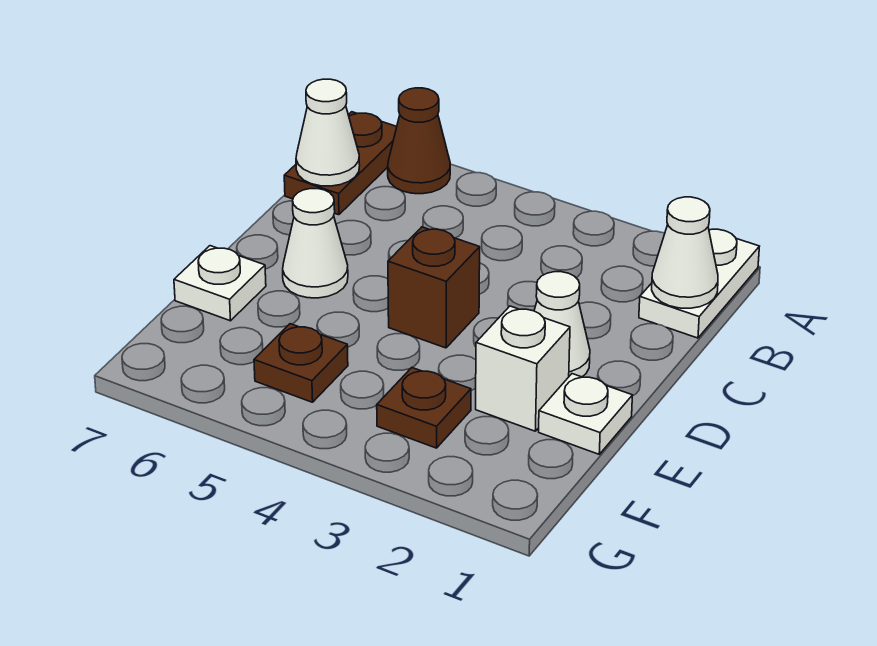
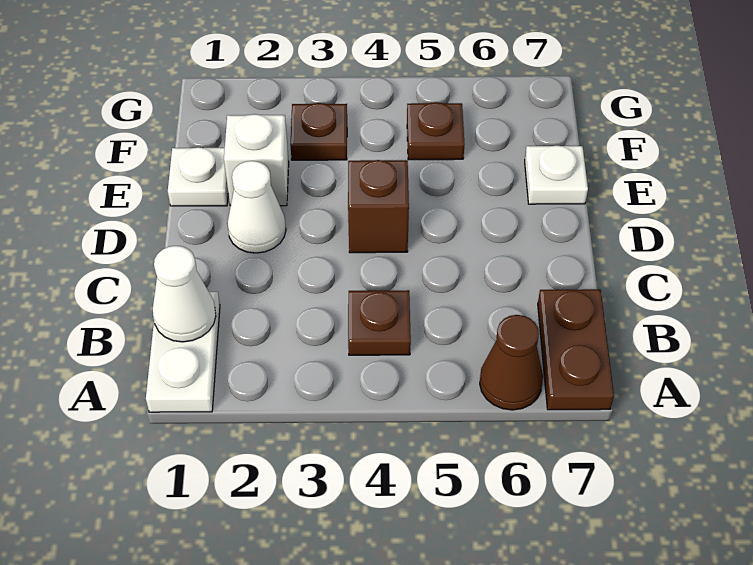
none -> brown plate B4 level 1
white cone B7 level 2 -> none
white cone D6 level 1 -> none

